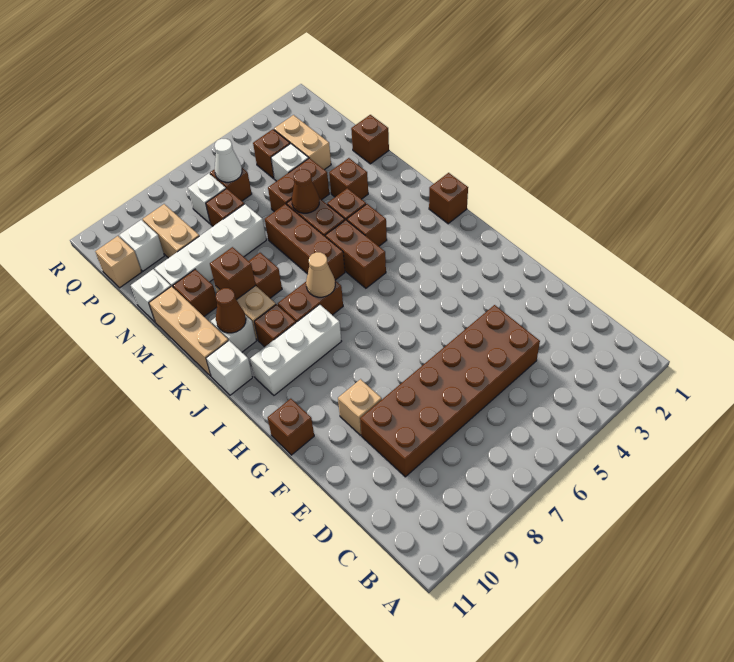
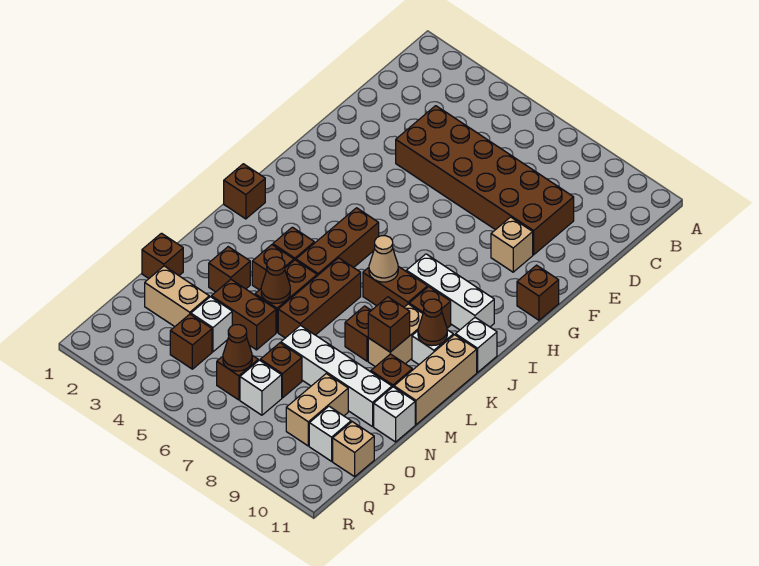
brown brick J5:K5 level 1 -> brown brick I5:K5 level 1
tan brick O3:P3 level 1 -> tan brick O2:O3 level 1
white cone P6 level 2 -> brown cone P6 level 2

